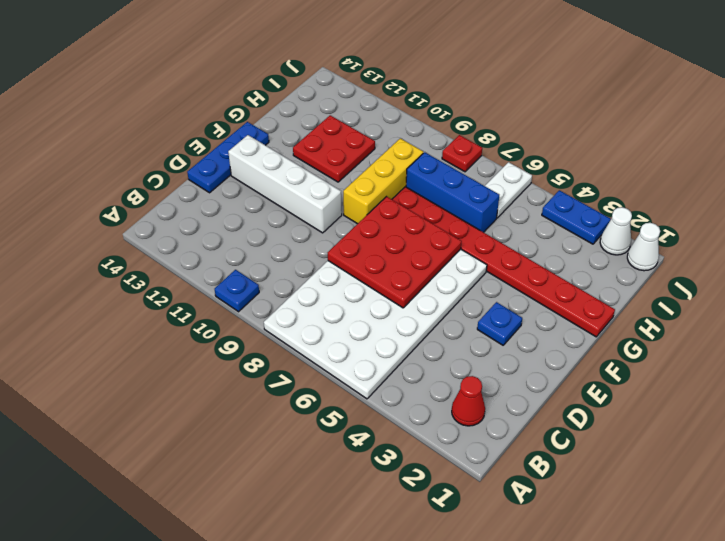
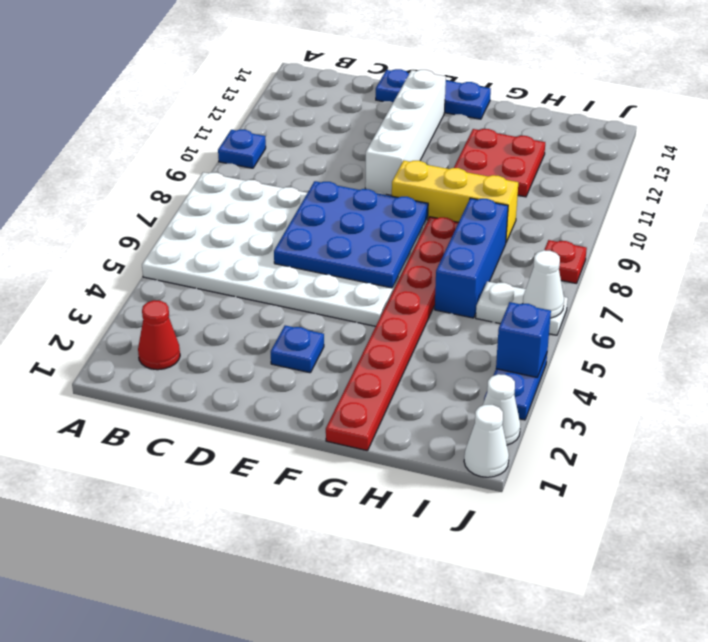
red plate D6:F8 level 2 -> blue plate D6:F8 level 2
none -> blue brick J4 level 2
none -> white cone J6 level 2

